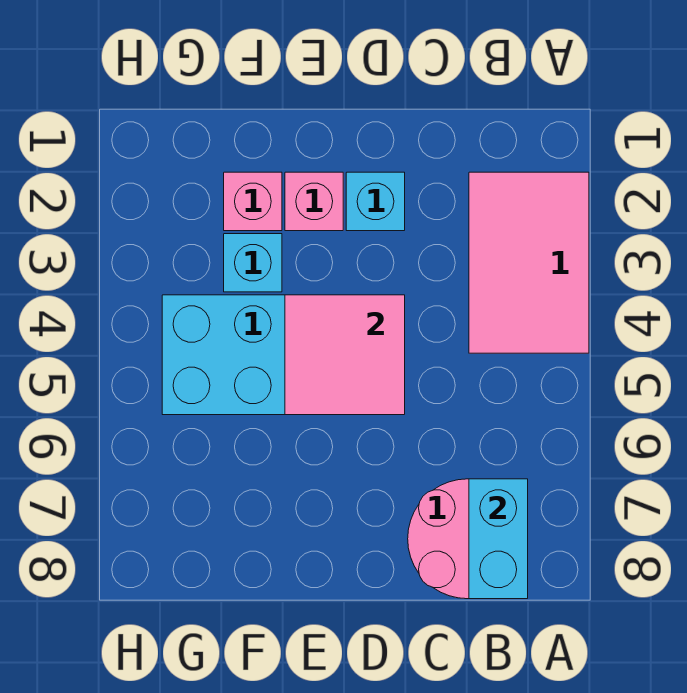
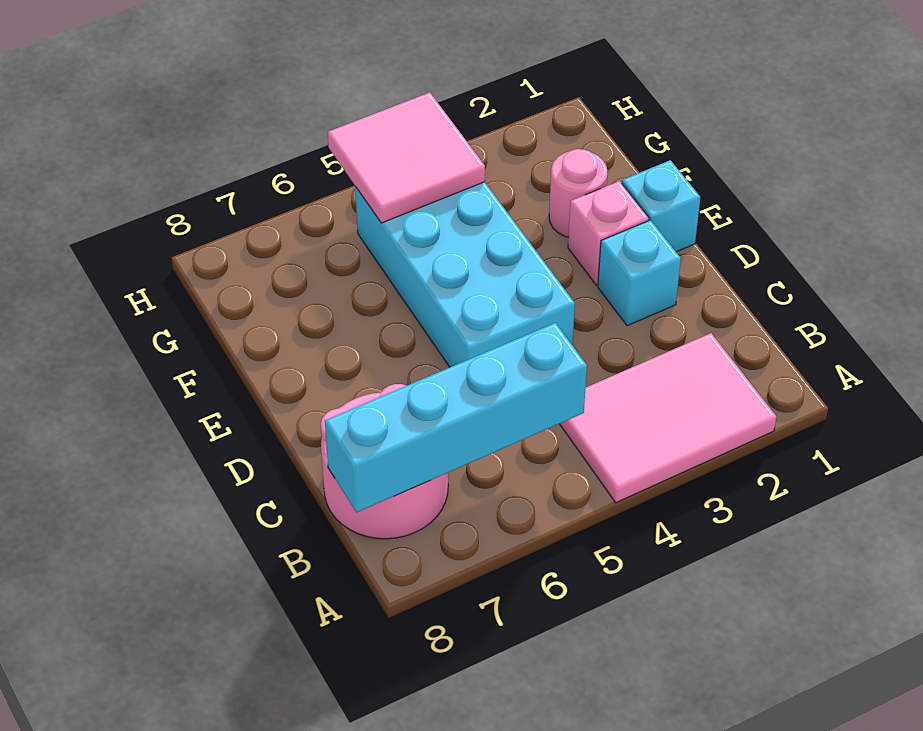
cyan brick B7:B8 level 2 -> cyan brick B5:B8 level 2
pink tile D4:E5 level 2 -> pink tile G4:H5 level 2
pink brick F2 level 1 -> pink round brick F2 level 1
cyan brick F3 level 1 -> cyan brick E1 level 1

